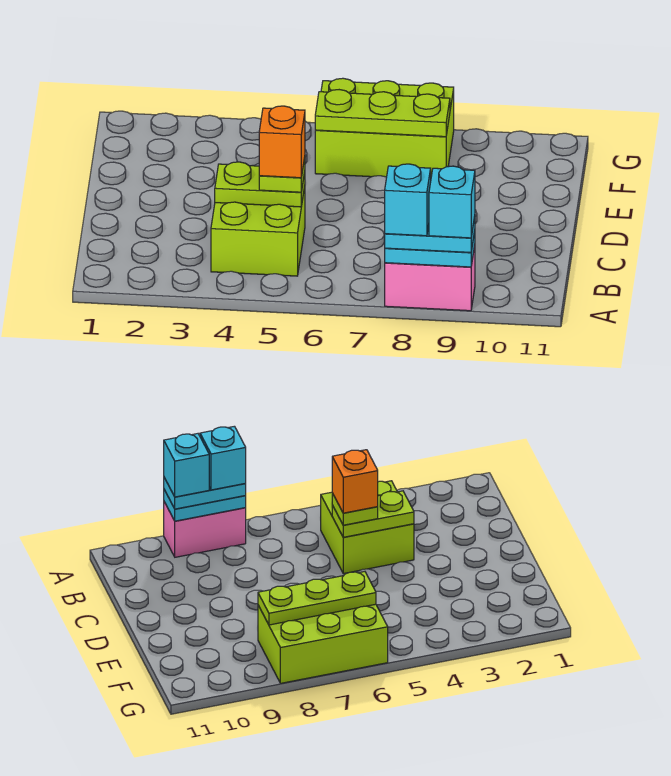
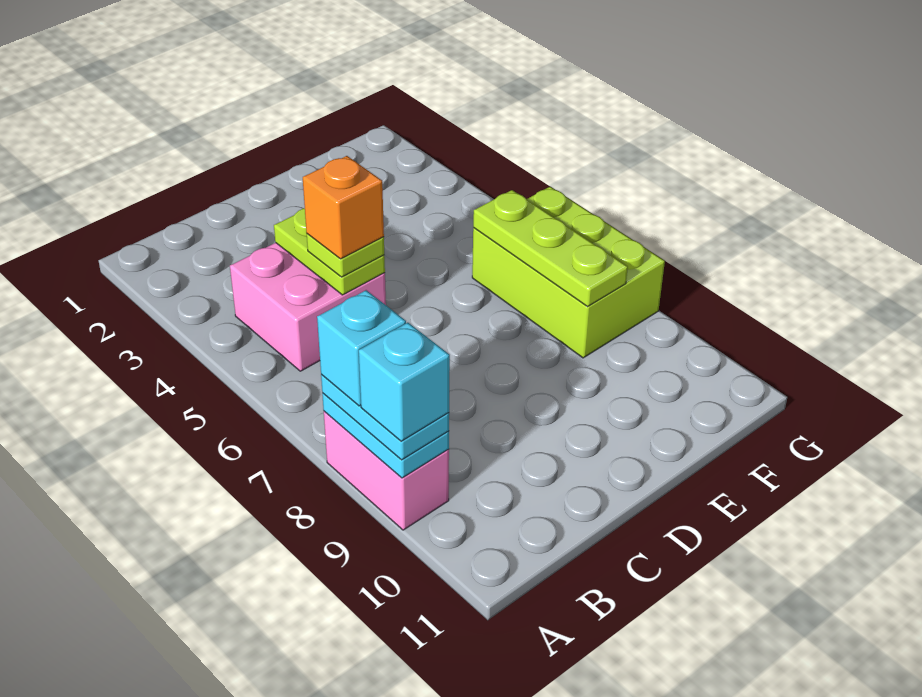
lime brick B4:C5 level 1 -> pink brick B4:C5 level 1

